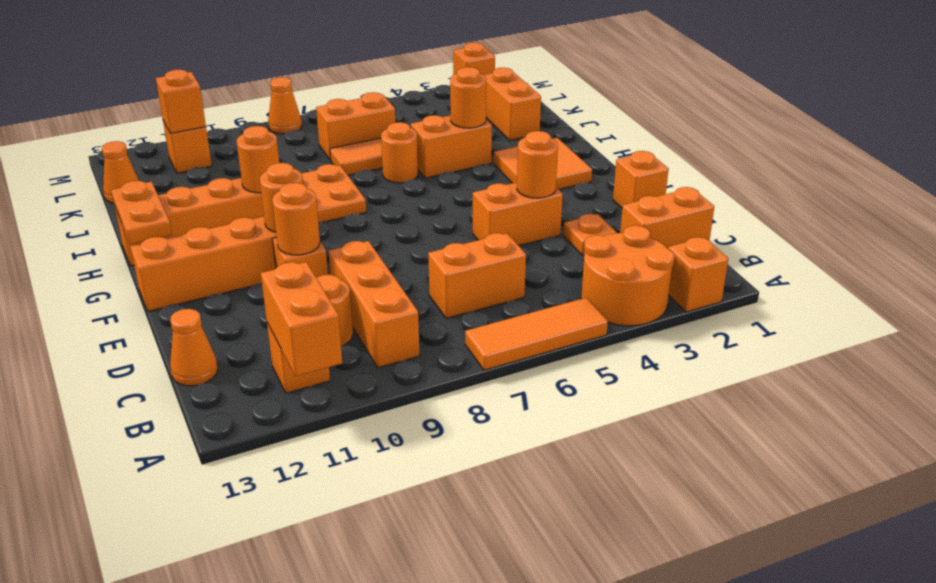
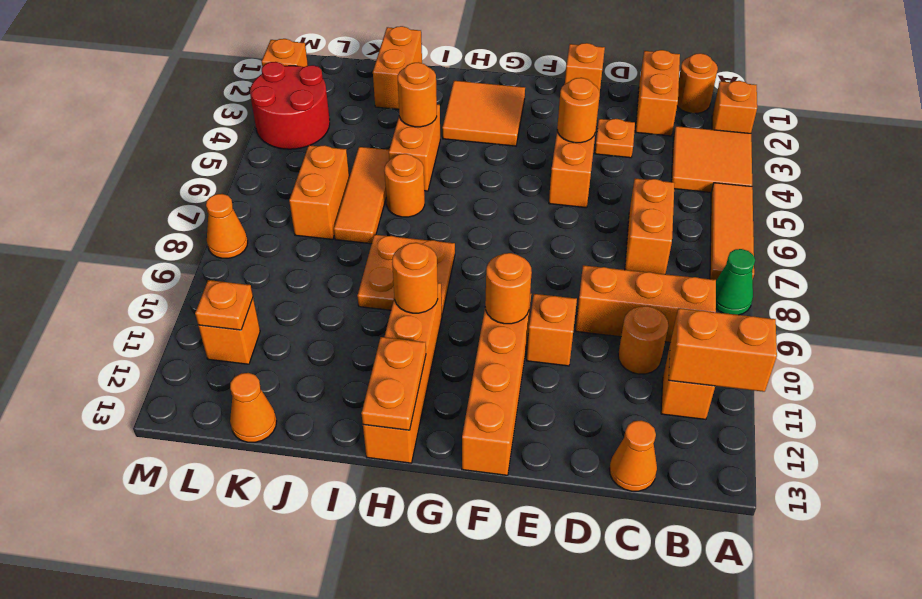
orange round brick A3:B4 level 1 -> orange tile A3:B4 level 1
none -> green cone A8 level 1
orange round brick E10 level 2 -> orange round brick B1 level 1
orange plate G13:H13 level 2 -> orange plate H12:H13 level 2
orange brick J2:K2 level 1 -> orange brick J1:J2 level 1
none -> red round brick L3:M4 level 1
orange brick L11 level 2 -> orange plate L11 level 2

